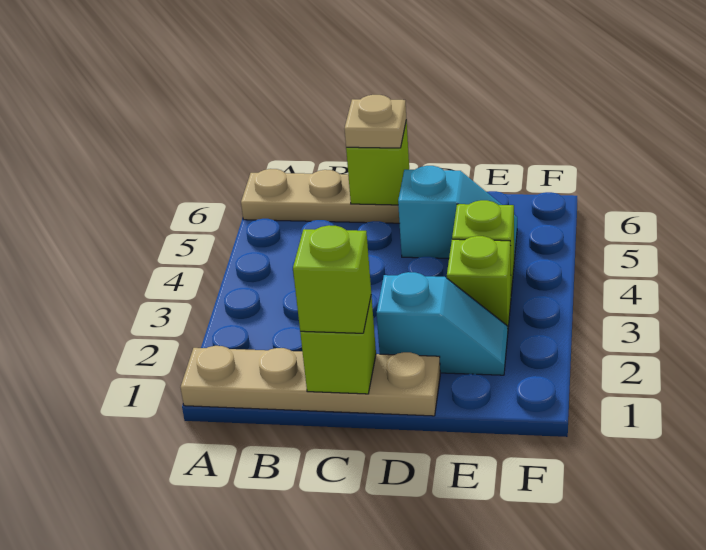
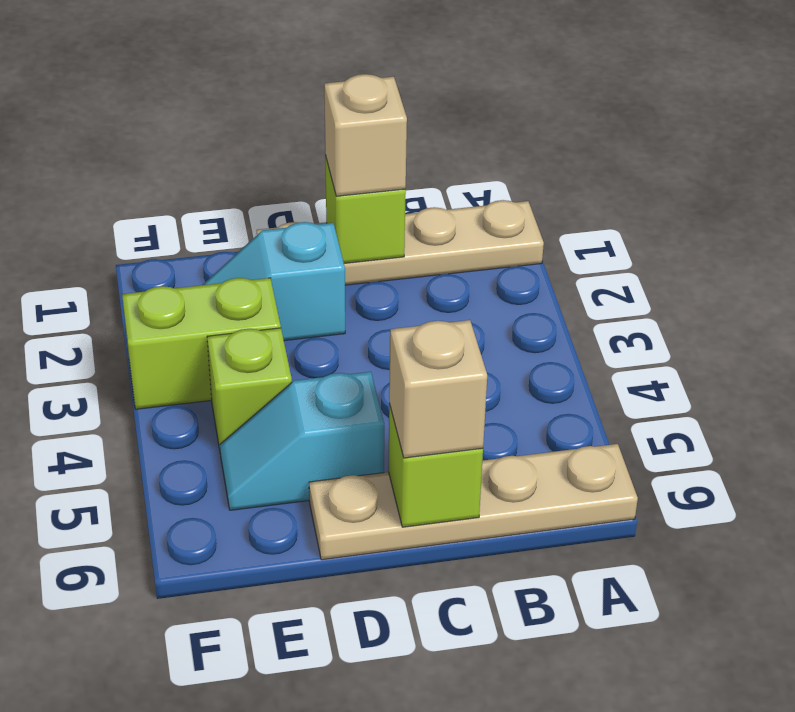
lime brick C1 level 3 -> tan brick C1 level 3
tan plate C6 level 3 -> tan brick C6 level 3
lime brick E3 level 1 -> lime brick E3:F3 level 1

